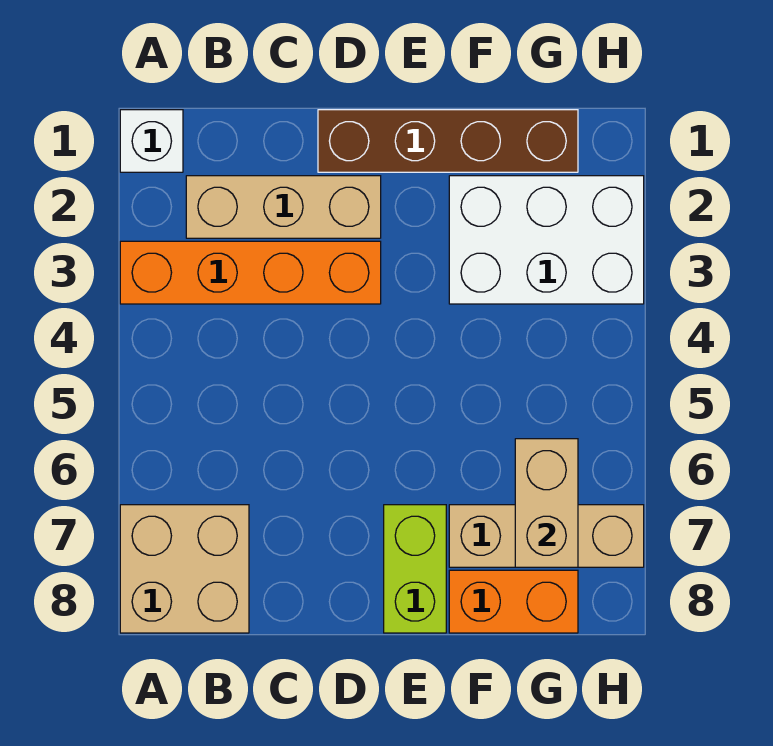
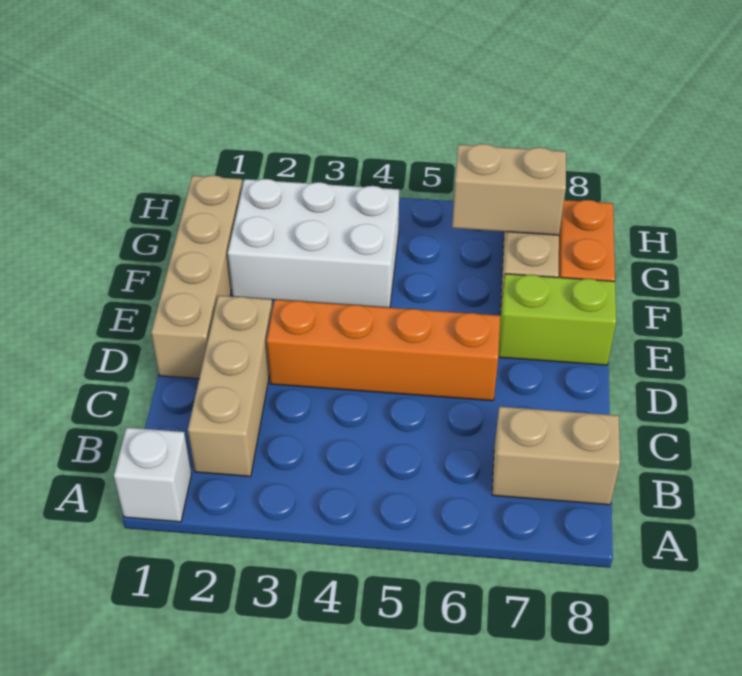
orange brick A3:D3 level 1 -> orange brick D3:D6 level 1
tan brick A7:B8 level 1 -> tan brick B7:B8 level 1
brown brick D1:G1 level 1 -> tan brick D1:G1 level 1
white brick F2:H3 level 1 -> white brick F2:G4 level 1

